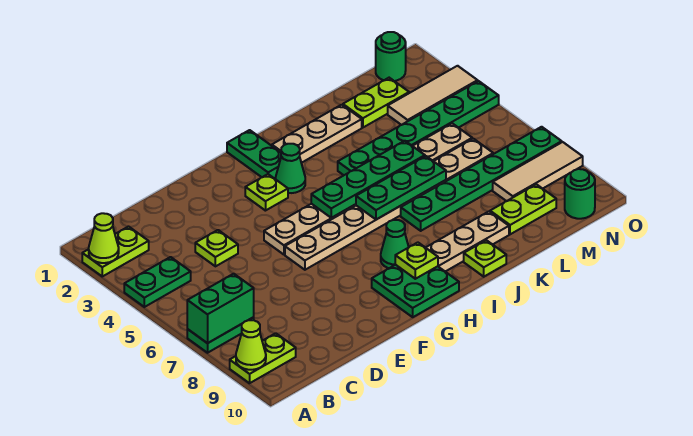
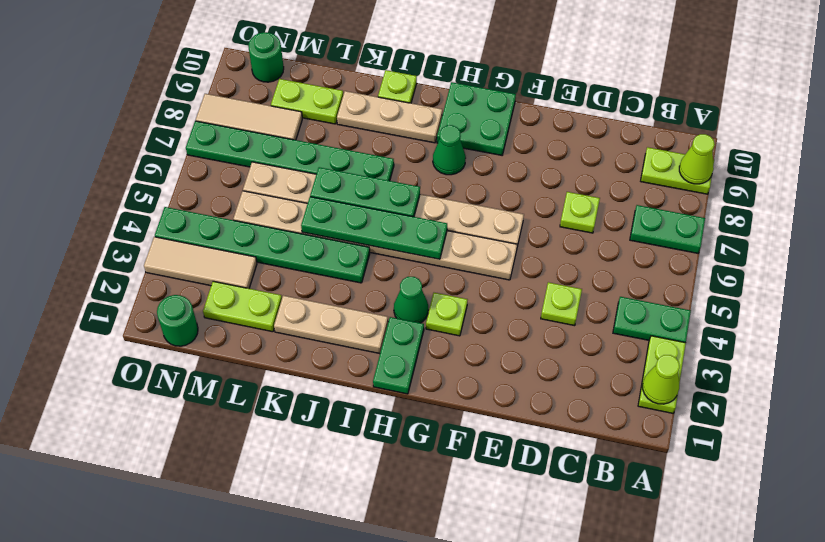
lime plate A2:B2 level 1 -> lime plate A2:A3 level 1
green brick A7:B7 level 2 -> none
lime plate H9 level 2 -> lime plate D7 level 1

